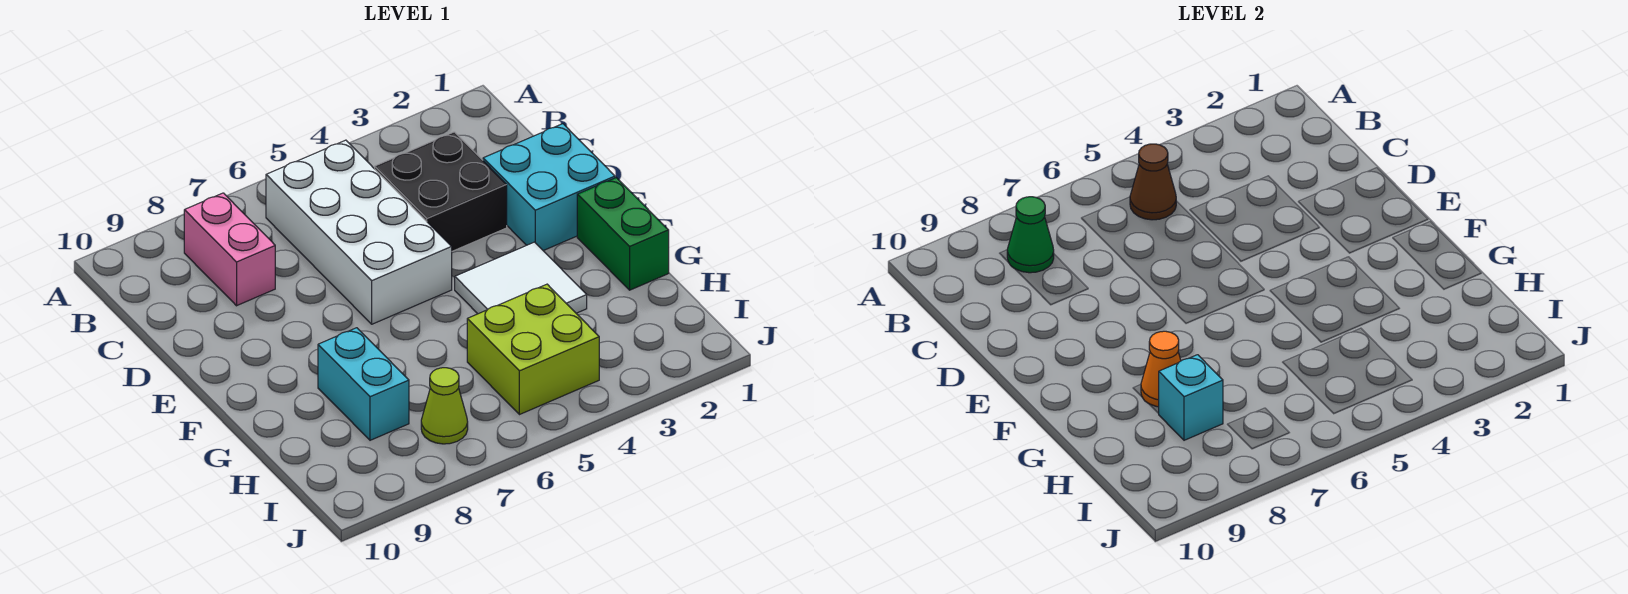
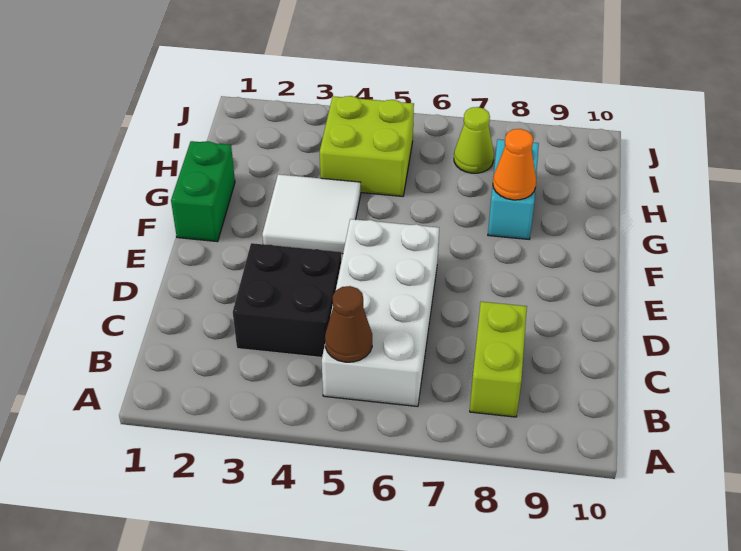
pink brick B8:C8 level 1 -> lime brick B8:C8 level 1
green cone B8 level 2 -> none
cyan brick D1:E2 level 1 -> none
cyan brick H8 level 2 -> none

